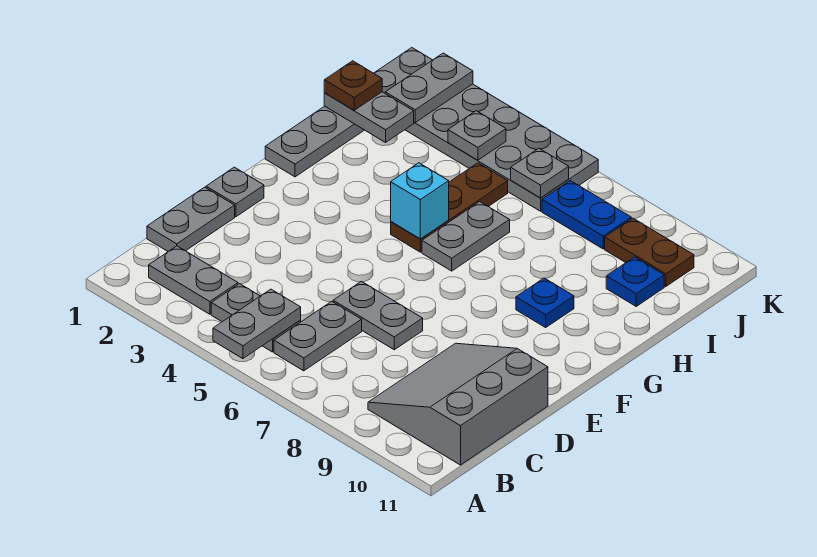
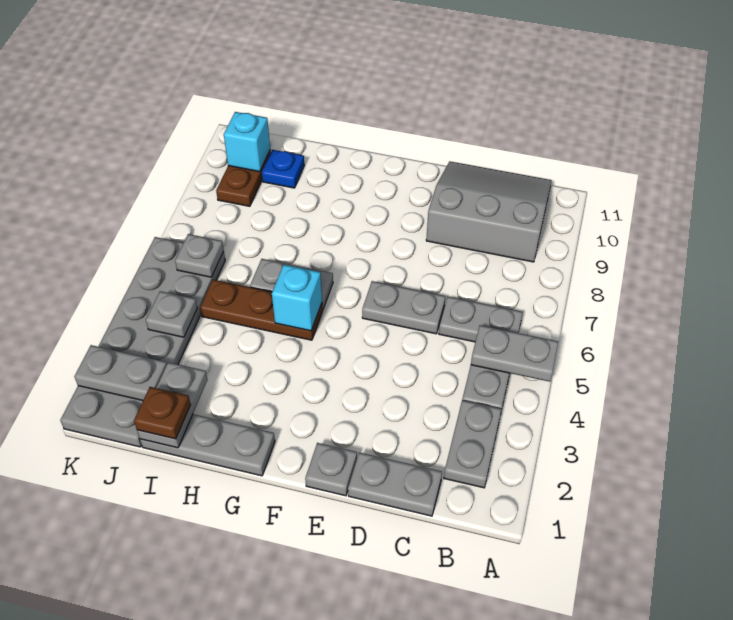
grey slope B9:D11 level 1 top 11 -> grey slope B9:D11 level 1 top 9
grey plate D6:D7 level 1 -> grey plate D6:E6 level 1
blue plate G9 level 1 -> none
blue plate J7:J8 level 1 -> none
none -> cyan brick J10 level 2

